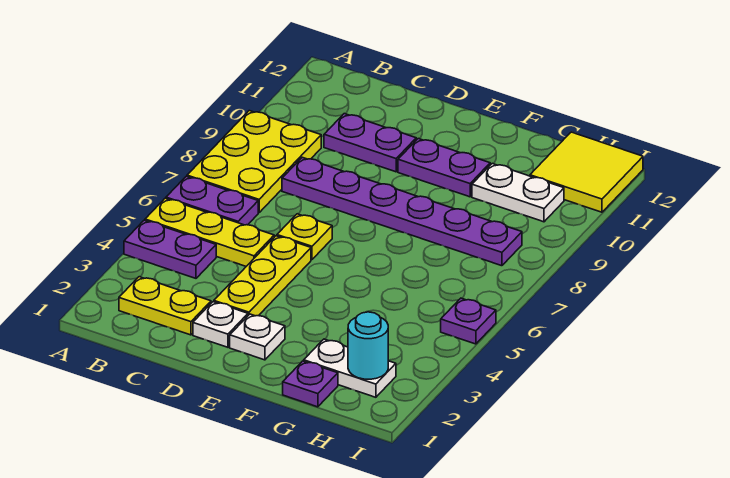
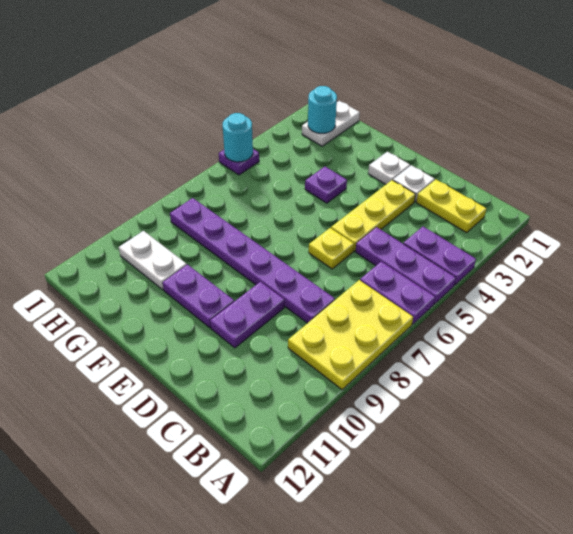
yellow plate A5:C5 level 1 -> purple plate A5:C5 level 1
purple plate C10:D10 level 1 -> purple plate D9:D10 level 1
purple plate G1 level 1 -> purple plate F4 level 1
white plate G2:H2 level 1 -> white plate H1:H2 level 1
yellow tile H11:I12 level 1 -> none
none -> cyan round brick I5 level 2

